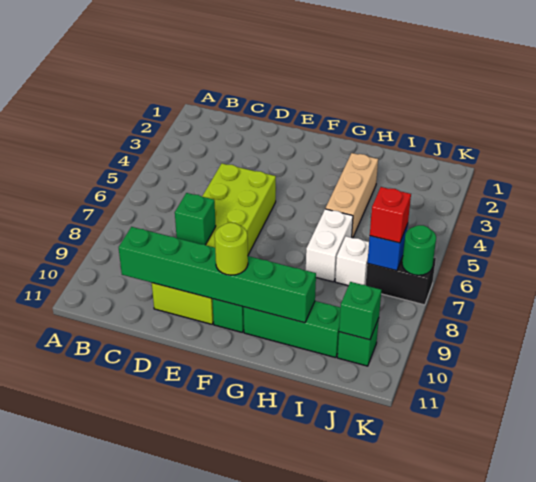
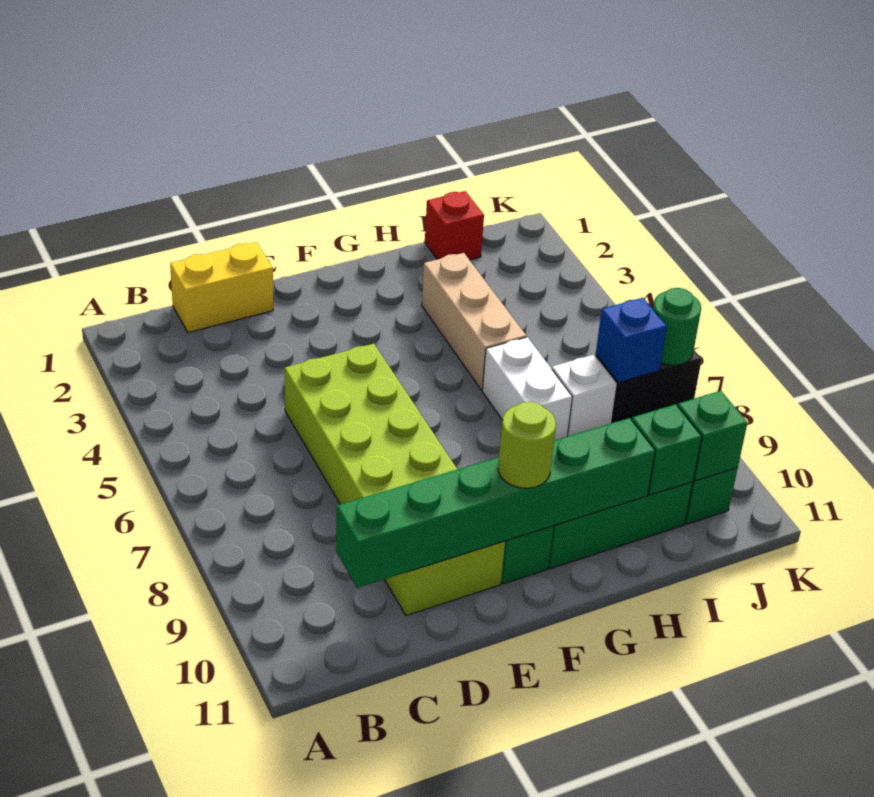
none -> yellow brick C1:D1 level 1
green brick D8 level 2 -> green brick I10 level 2
red brick J7 level 3 -> red brick I1 level 1

